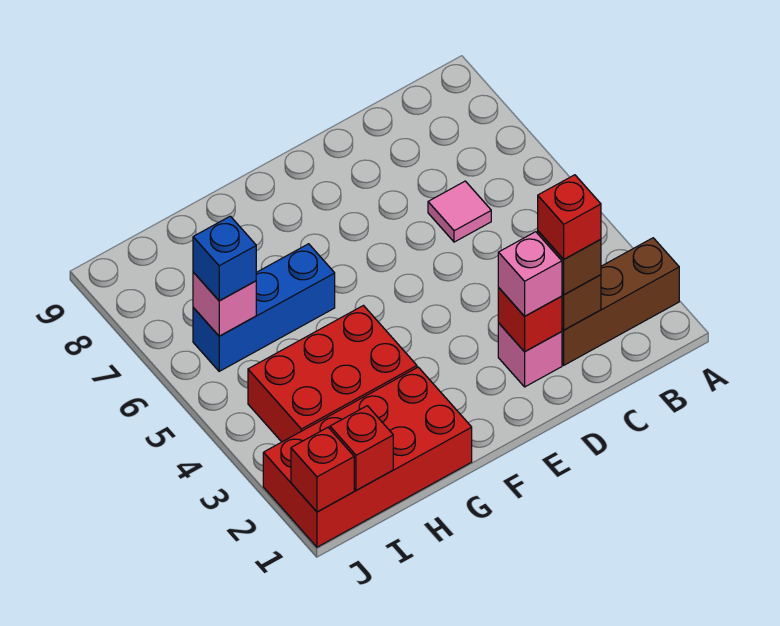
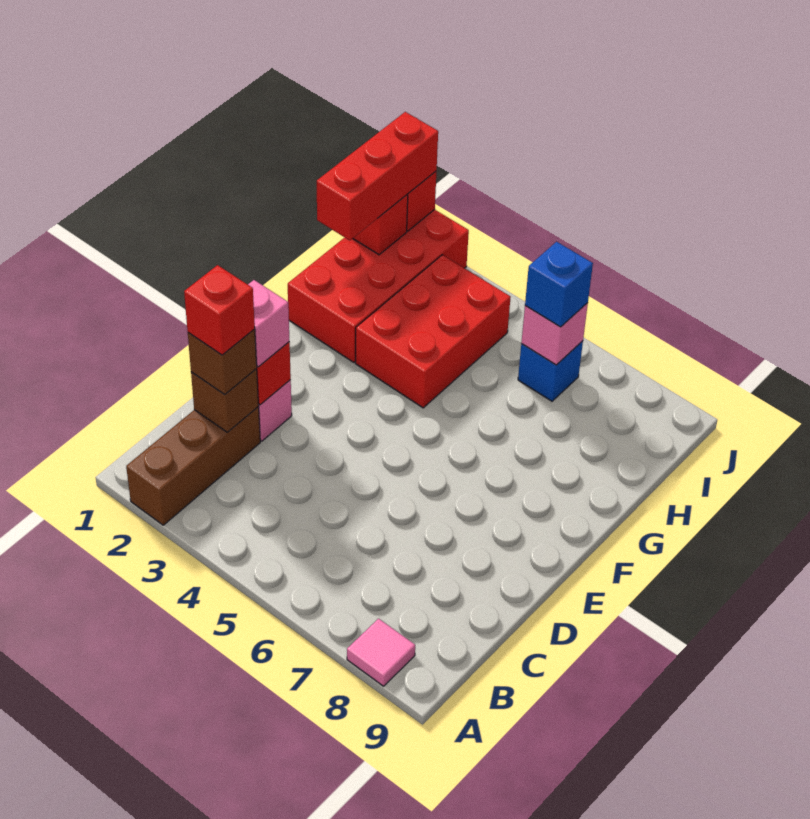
pink tile C6 level 1 -> pink tile A8 level 1
blue brick G6:I6 level 1 -> blue brick I6 level 1
none -> red brick H1:J1 level 3

